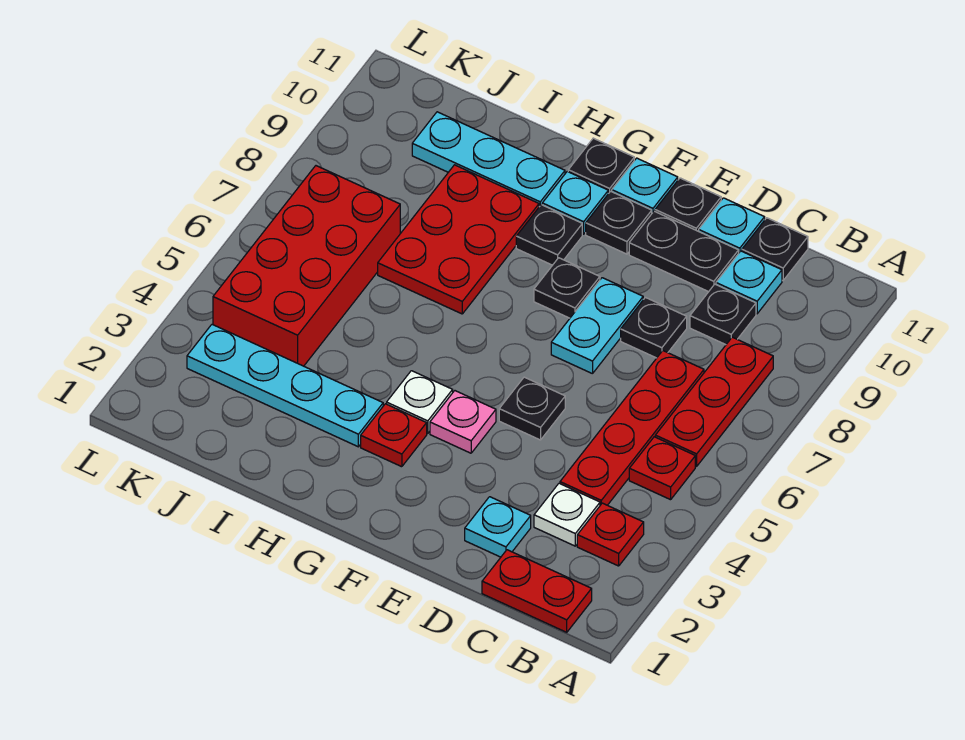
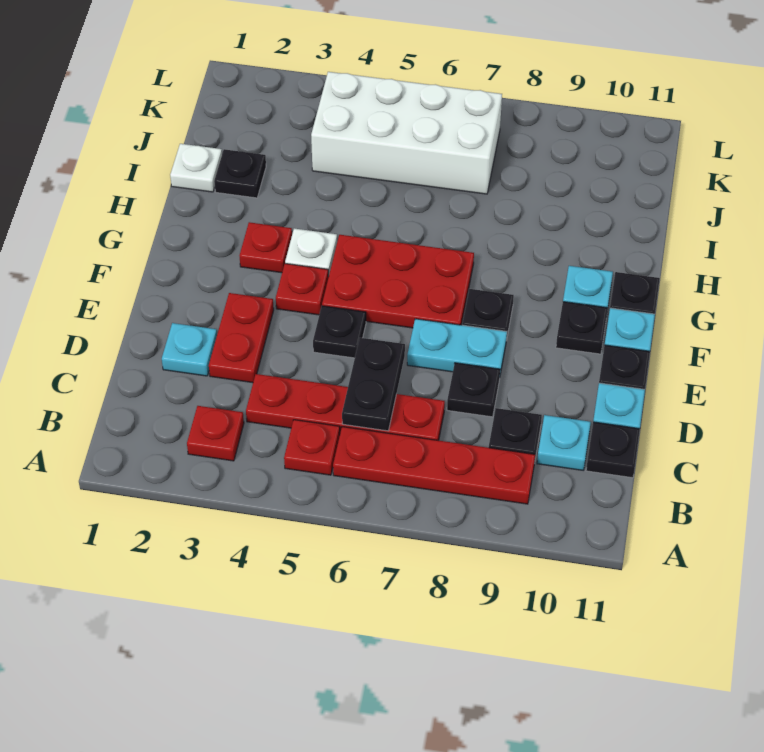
red plate B1:C1 level 1 -> red plate D3:E3 level 1
red plate B6:B8 level 1 -> red plate B6:B9 level 1
white plate C3 level 1 -> white plate I1 level 1
black plate D10:E10 level 1 -> black plate C6:D6 level 2
pink plate F4 level 1 -> red plate F4 level 1
black plate G9 level 1 -> black plate I2 level 1
cyan plate H3:K3 level 1 -> none
red plate H7:I9 level 1 -> red plate F5:G7 level 1
cyan plate H10:J10 level 1 -> none
red brick J4:K7 level 1 -> white brick J4:K7 level 1

